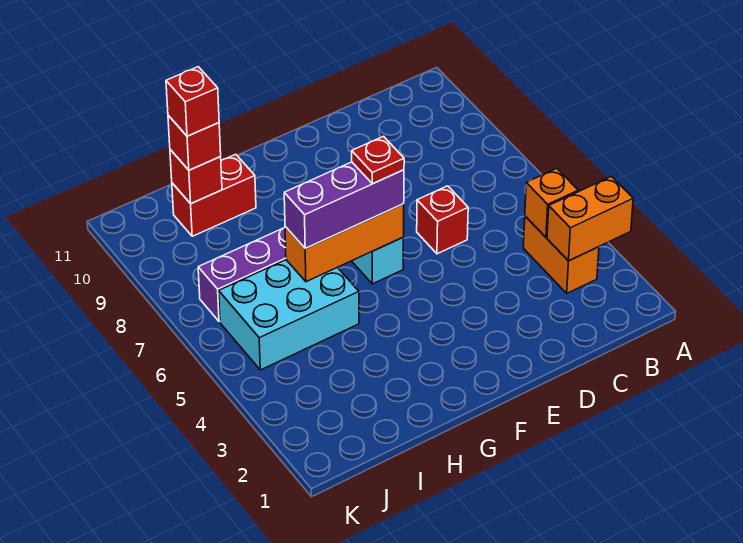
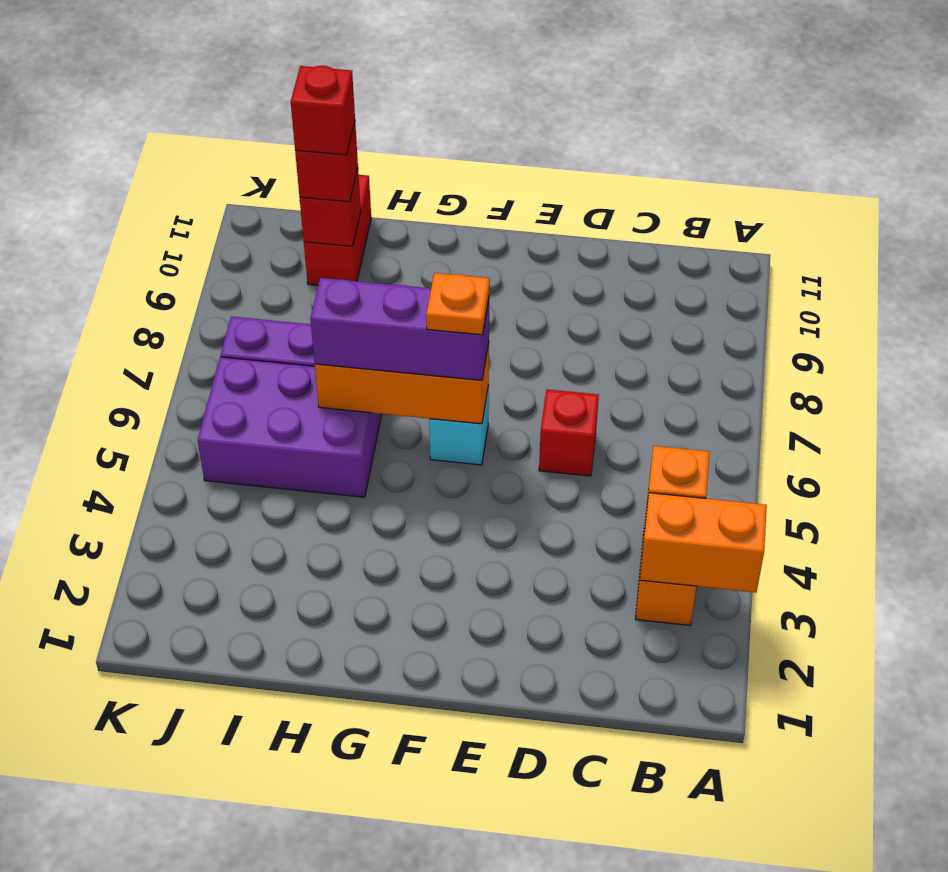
red plate F6 level 4 -> orange plate F6 level 4
cyan brick H5:J6 level 1 -> purple brick H5:J6 level 1
red brick H10:I10 level 1 -> red brick I10:I11 level 1

